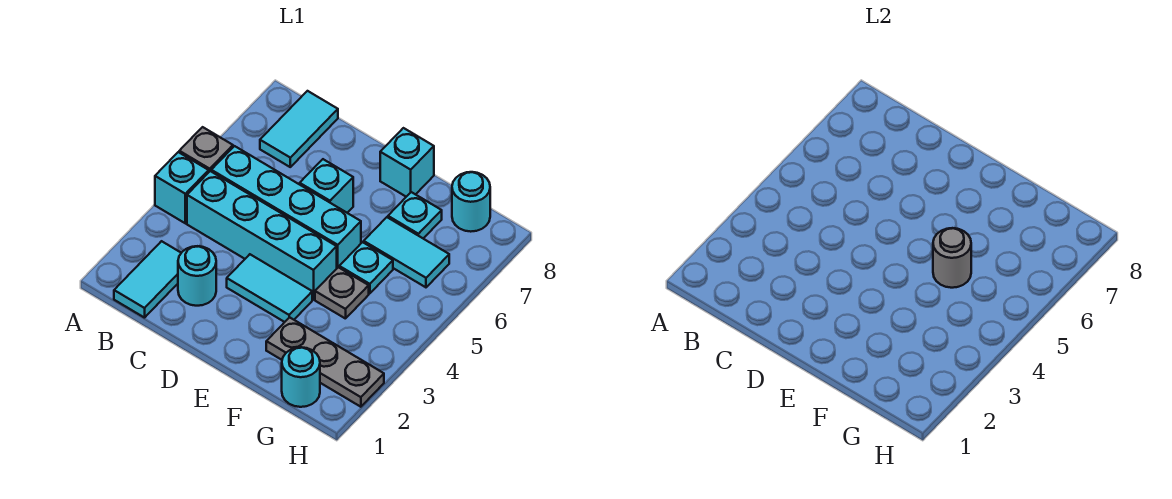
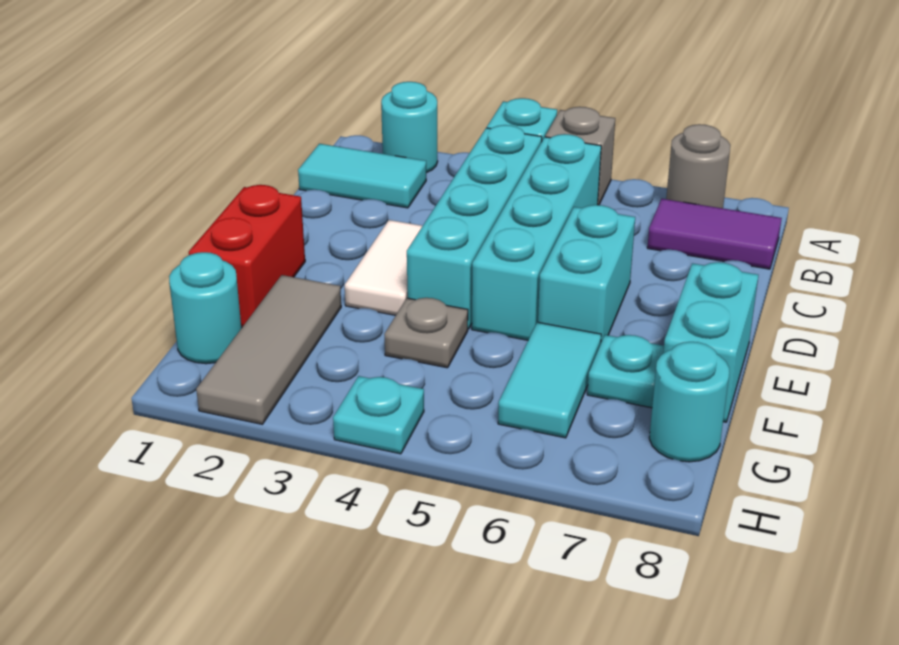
cyan tile B7:B8 level 1 -> purple tile B7:B8 level 1
cyan round brick C2 level 1 -> cyan round brick A2 level 1
cyan tile D3:E3 level 1 -> white tile D3:E3 level 1
cyan brick D6 level 1 -> cyan brick D6:E6 level 1
none -> red brick E1:F1 level 1
cyan brick E8 level 1 -> cyan brick E8:F8 level 1
grey plate F2:H2 level 1 -> grey tile F2:H2 level 1
cyan plate F5 level 1 -> cyan plate H4 level 1
grey round brick F5 level 2 -> grey round brick A7 level 1

